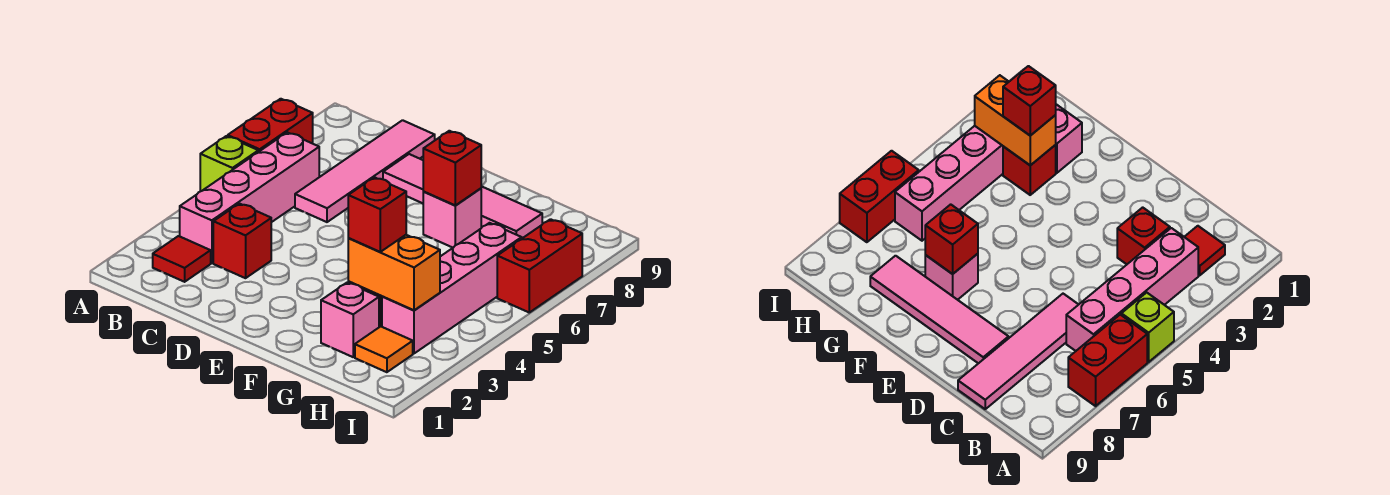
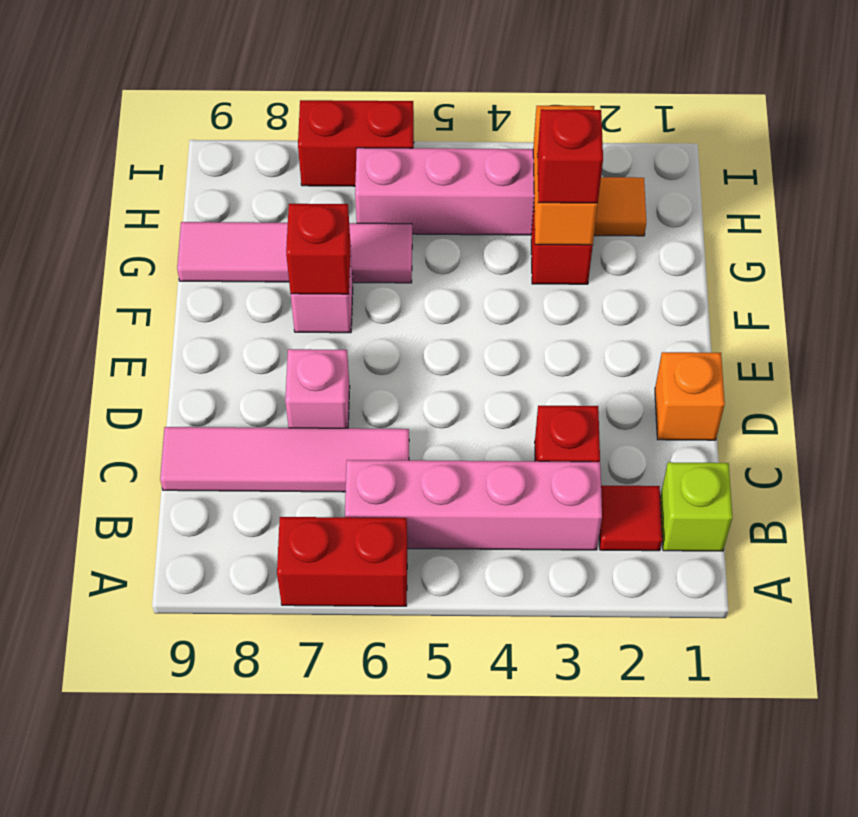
lime brick A5 level 1 -> lime brick B1 level 1
none -> orange brick D1 level 1
pink tile D8:G8 level 1 -> pink tile G6:G9 level 1
pink brick G2 level 1 -> pink brick D7 level 1

